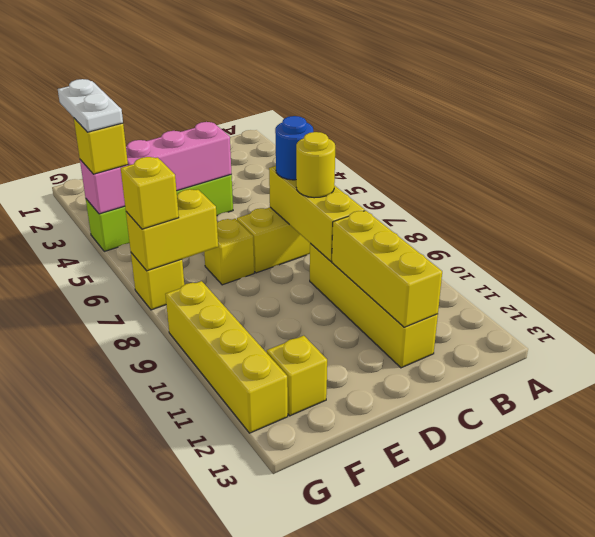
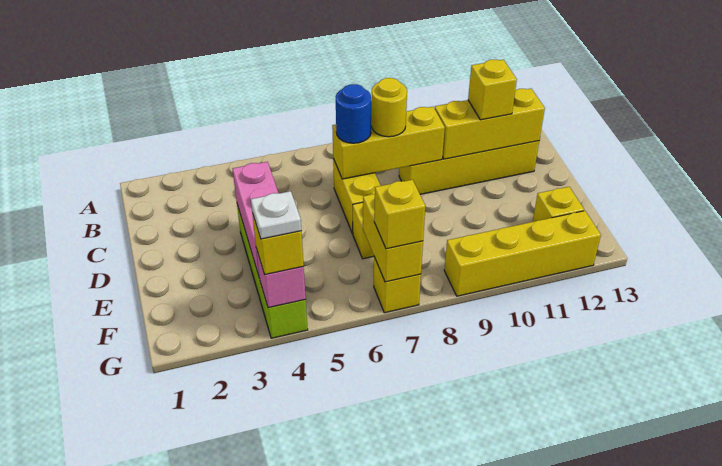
none -> yellow brick C11 level 3
white plate G3:G4 level 4 -> white plate G4 level 4

